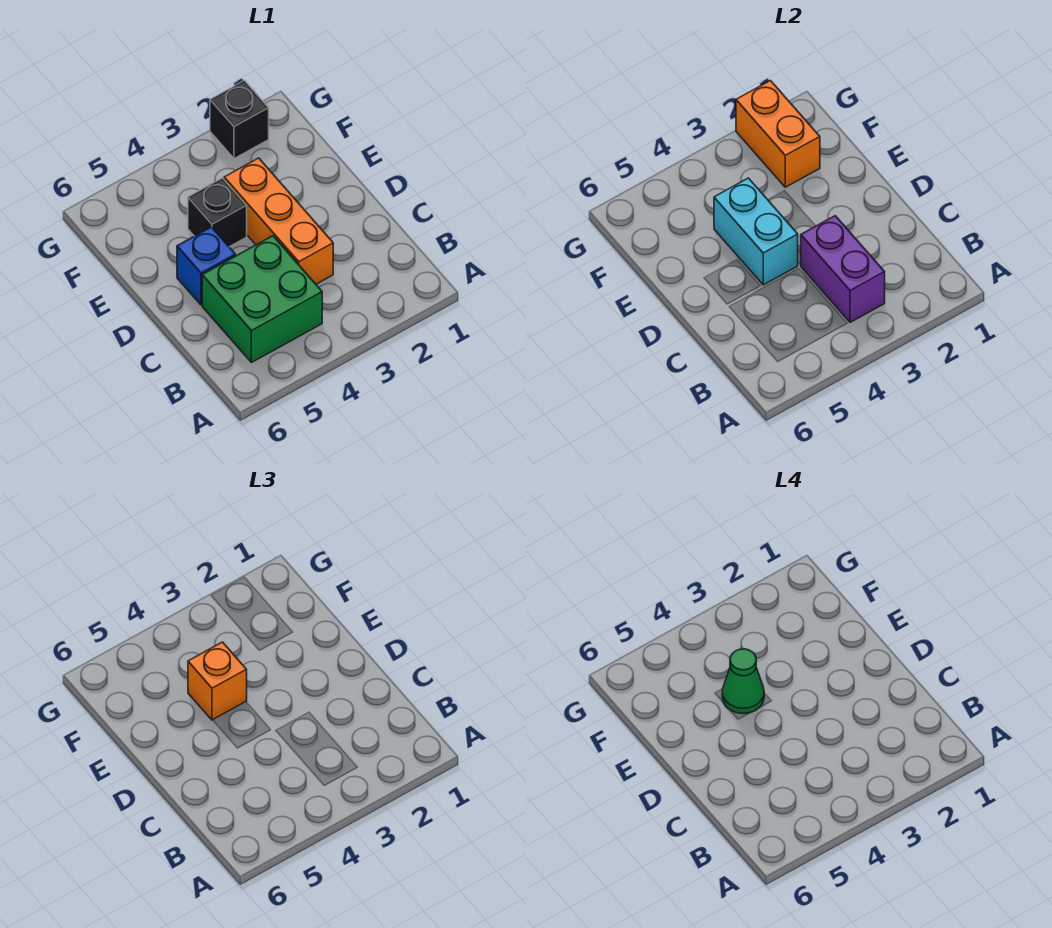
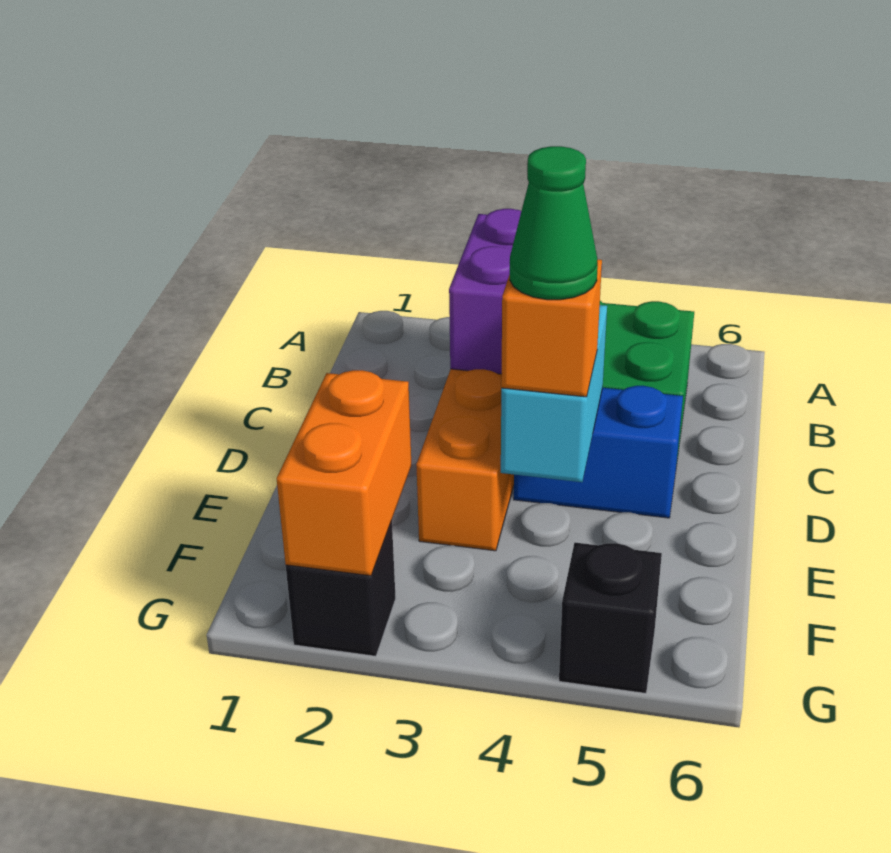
blue brick D5 level 1 -> blue brick D4:D5 level 1
black brick E4 level 1 -> black brick G5 level 1

